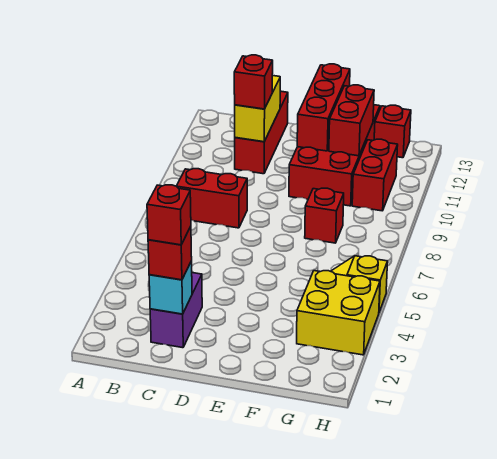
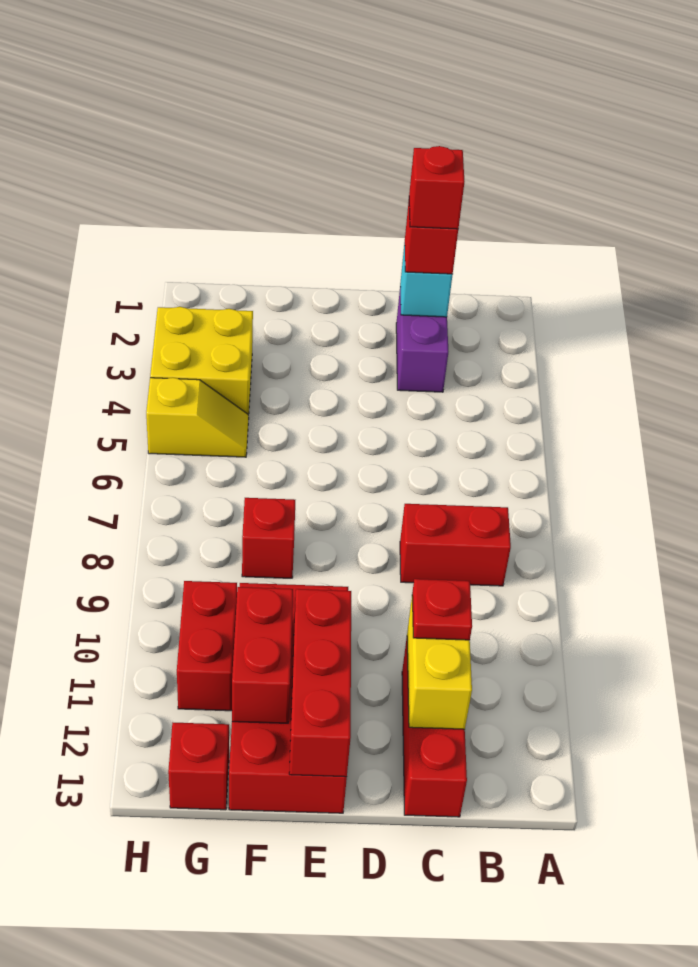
red brick C11 level 3 -> red plate C11 level 3

